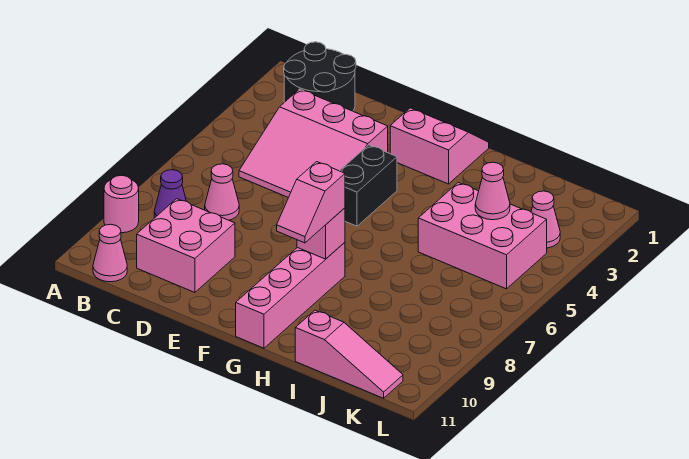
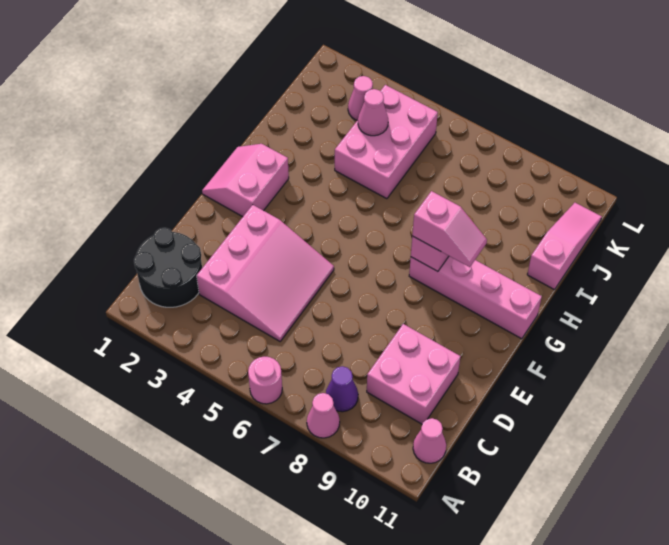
pink round brick A9 level 1 -> pink round brick A6 level 1
pink cone C7 level 1 -> pink cone A8 level 1
black brick F4:F5 level 1 -> none

